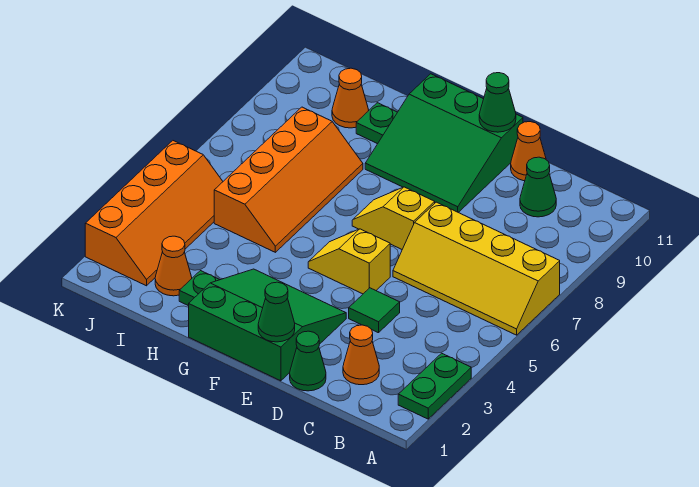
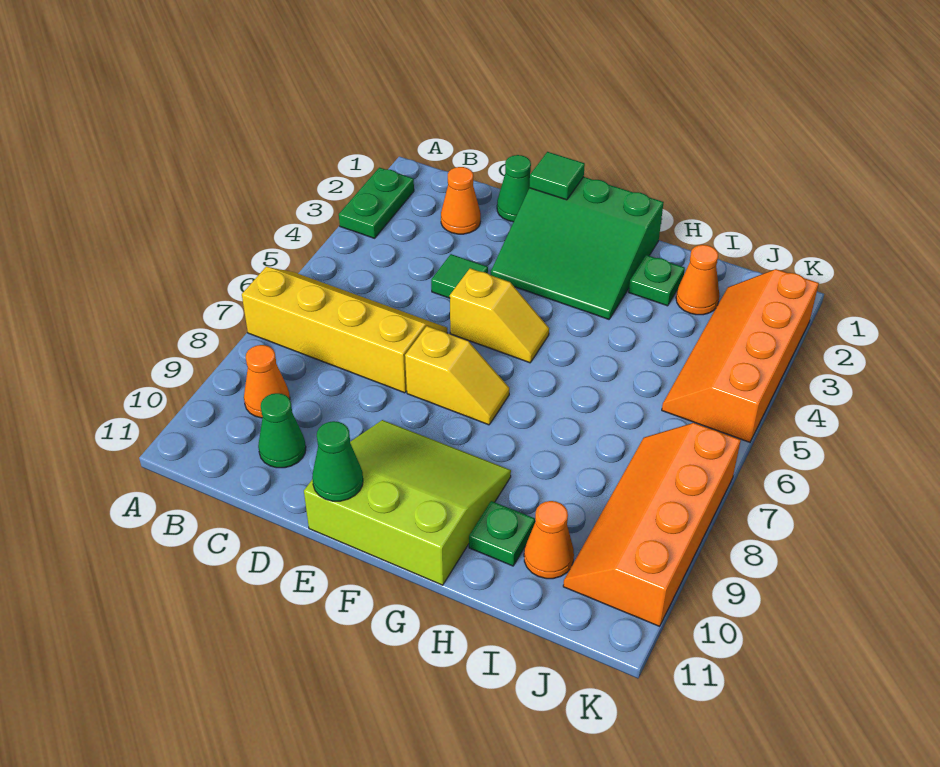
orange cone D11 level 1 -> orange cone B9 level 1
green cone E1 level 2 -> green tile E1 level 2
green slope E9:G11 level 1 top 11 -> lime slope E9:G11 level 1 top 11
orange slope H5:I8 level 1 top I -> orange slope J7:K10 level 1 top K

